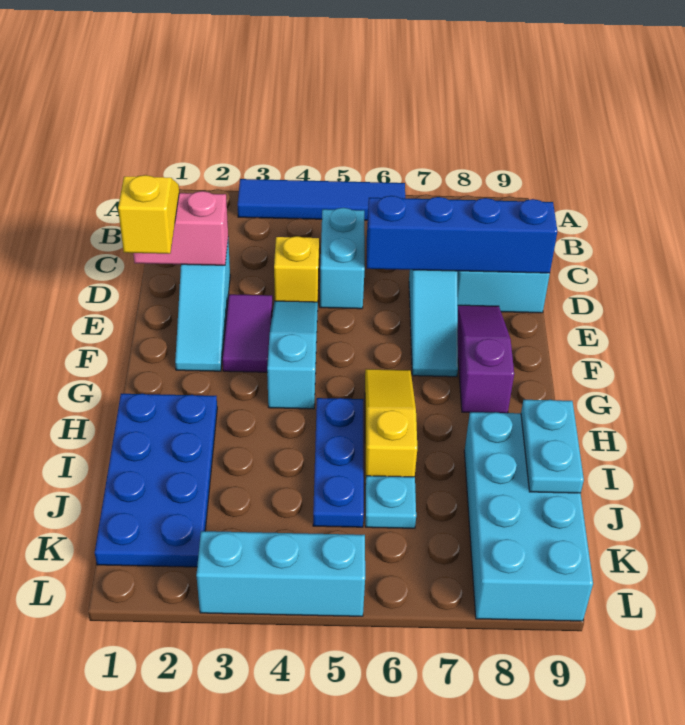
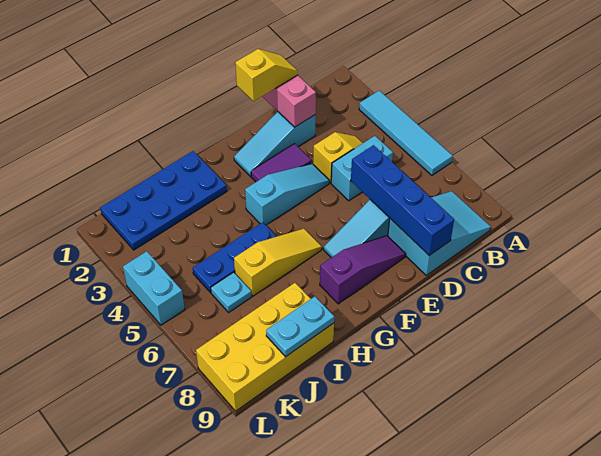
blue tile A3:A6 level 1 -> cyan tile A3:A6 level 1
cyan brick I8:L9 level 1 -> yellow brick I8:L9 level 1
cyan brick L3:L5 level 1 -> cyan brick L4:L5 level 1

